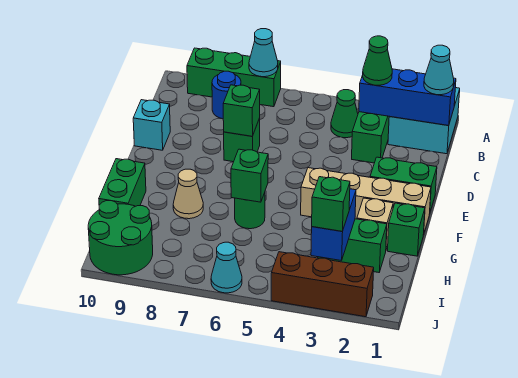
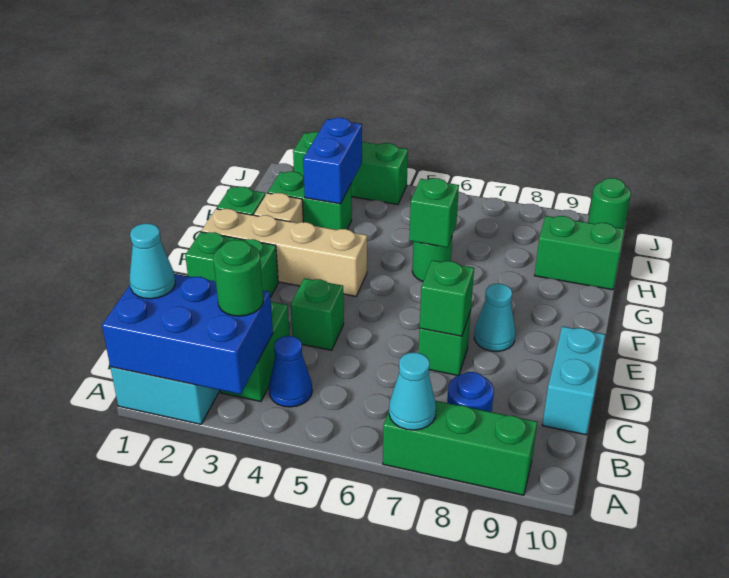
blue brick B1:B3 level 2 -> blue brick A1:B3 level 2
green cone B3 level 3 -> green round brick B3 level 3
green cone B4 level 1 -> blue cone B4 level 1
cyan brick D10 level 1 -> cyan brick C10:D10 level 1
tan cone G8 level 1 -> none
green brick G10:H10 level 1 -> green brick H9:H10 level 1
green brick I3 level 3 -> green brick D4 level 1
green round brick I9:J10 level 1 -> green round brick J10 level 1
brown brick J2:J4 level 1 -> green brick J2:J4 level 1
cyan cone J6 level 1 -> cyan cone E8 level 1

